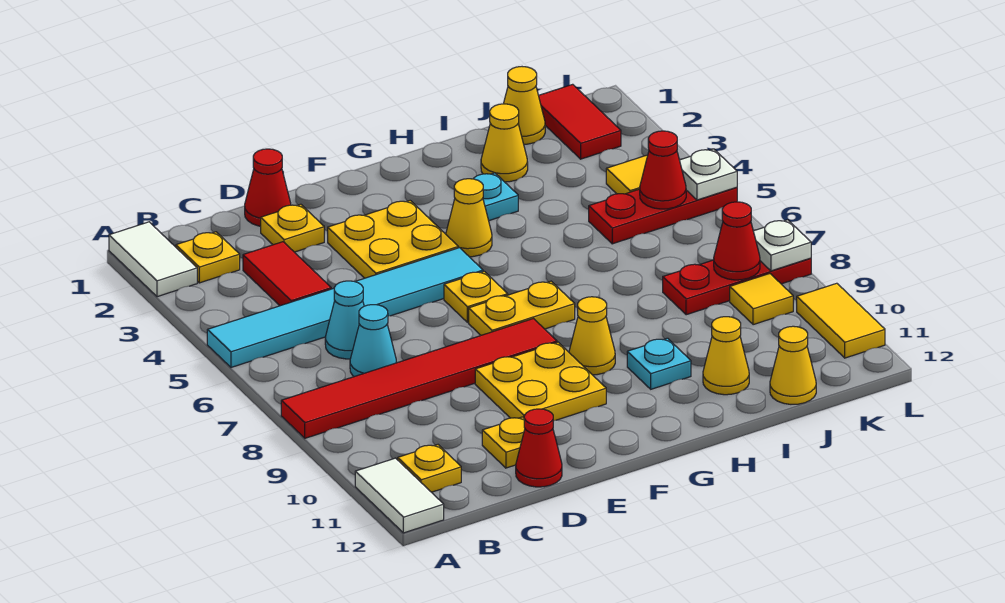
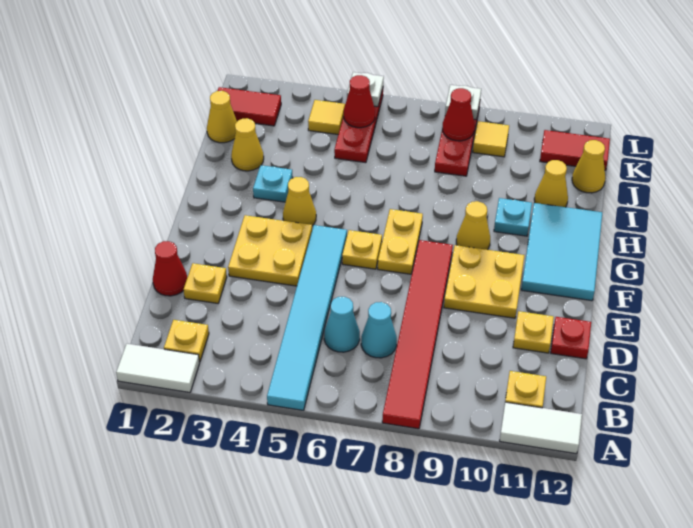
red tile C3:C4 level 1 -> red tile K11:K12 level 1
red cone D12 level 1 -> red plate D12 level 1
none -> cyan tile F11:H12 level 1
yellow tile L10:L11 level 1 -> none

